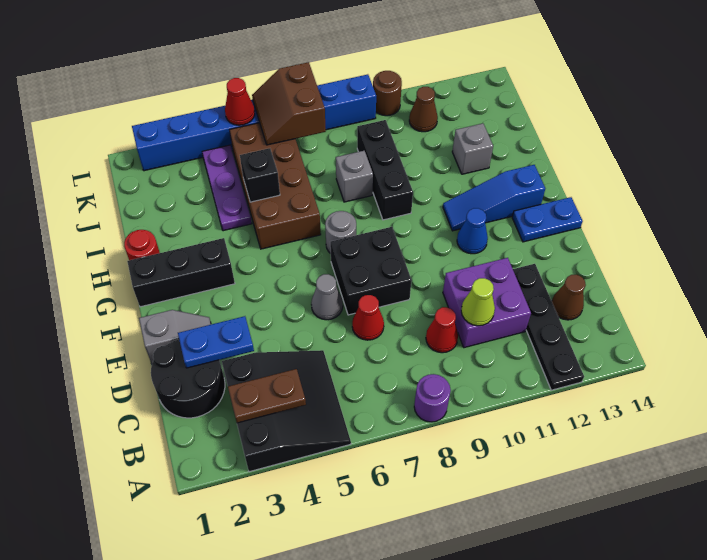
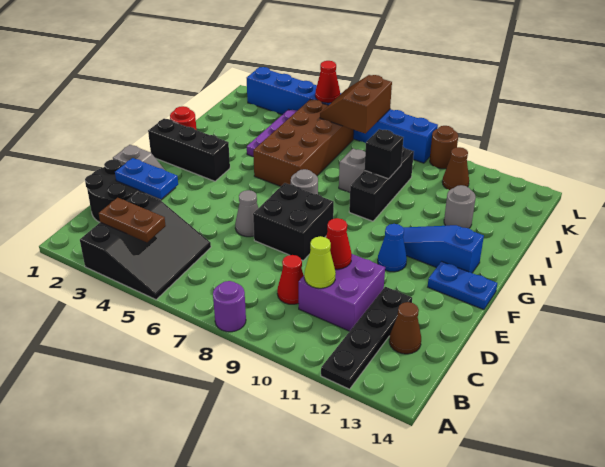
red cone D7 level 1 -> red cone D10 level 2
black brick I5 level 2 -> black brick I9 level 2
grey brick I12 level 1 -> grey round brick I12 level 1

